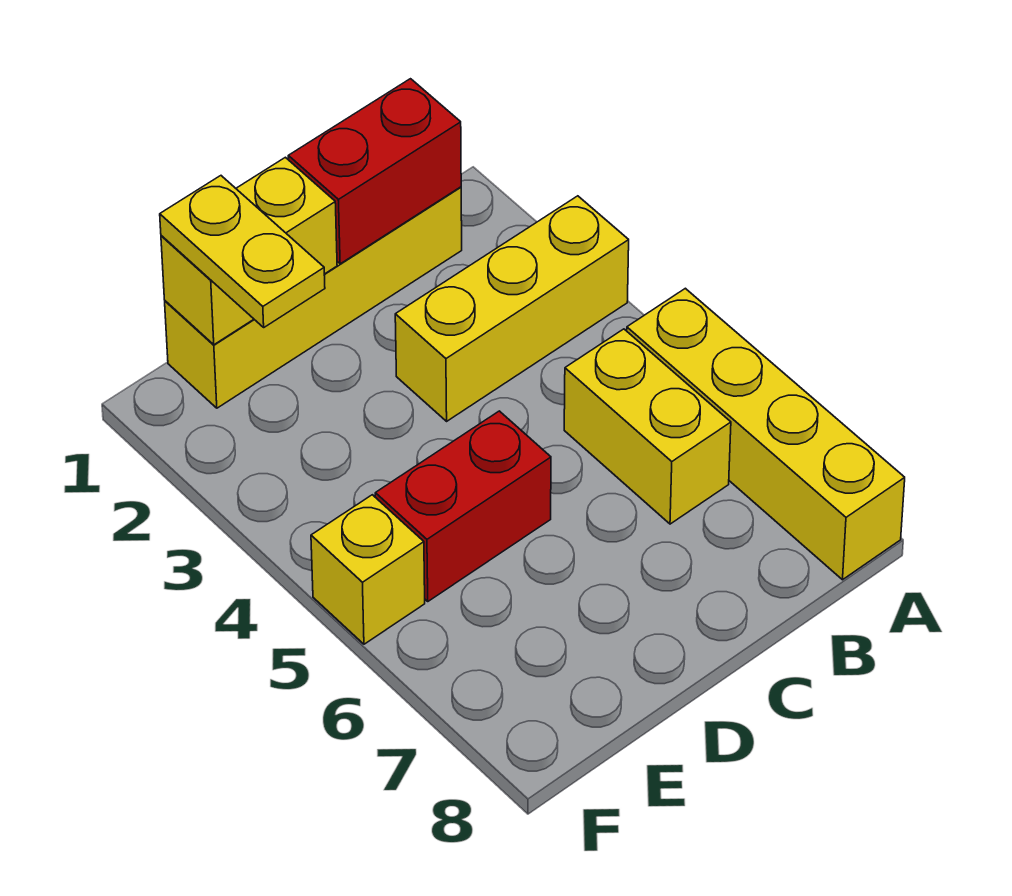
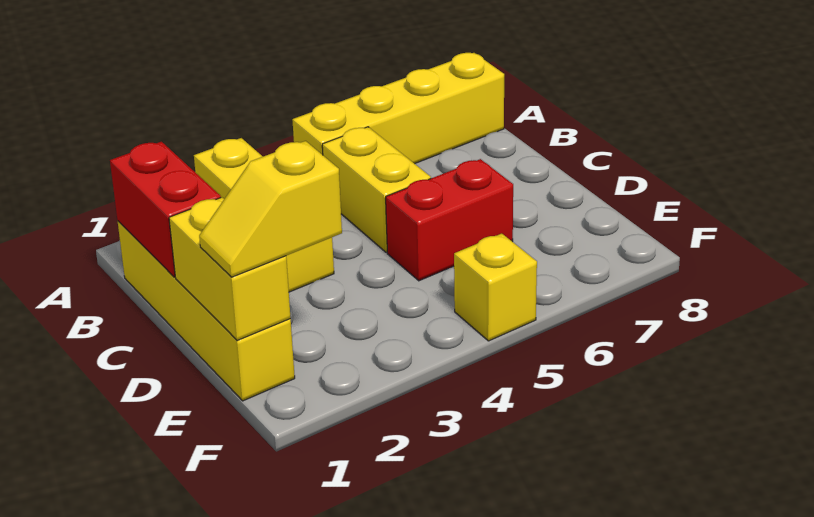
yellow brick B5:B6 level 1 -> yellow brick B5:C5 level 1
red brick D5:E5 level 1 -> red brick D5:D6 level 1
yellow plate E1:E2 level 3 -> yellow slope E1:E2 level 3 top 2

